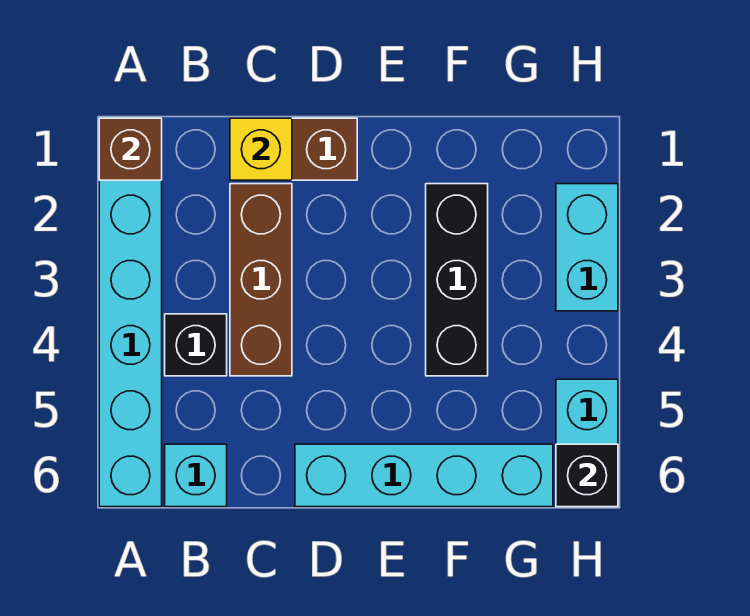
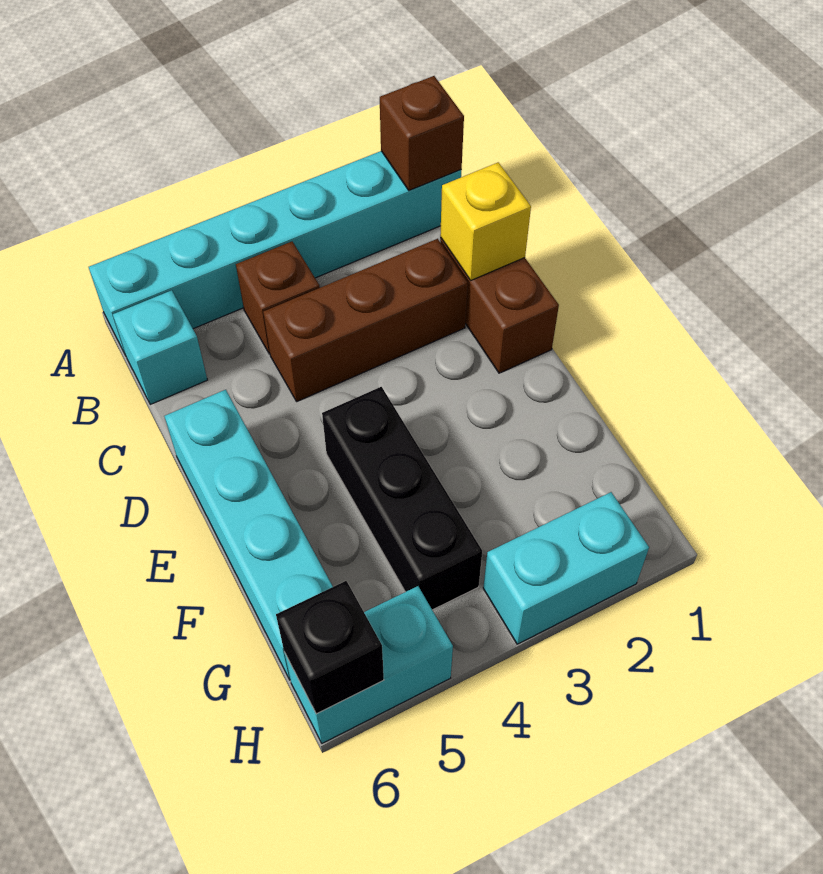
black brick B4 level 1 -> brown brick B4 level 1
black brick F2:F4 level 1 -> black brick E4:G4 level 1

